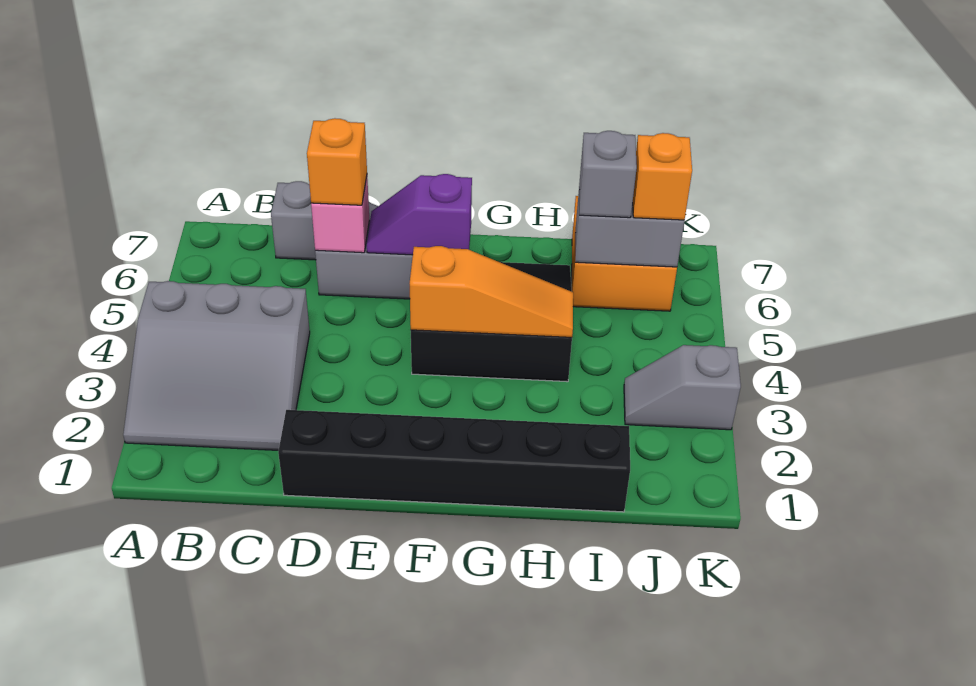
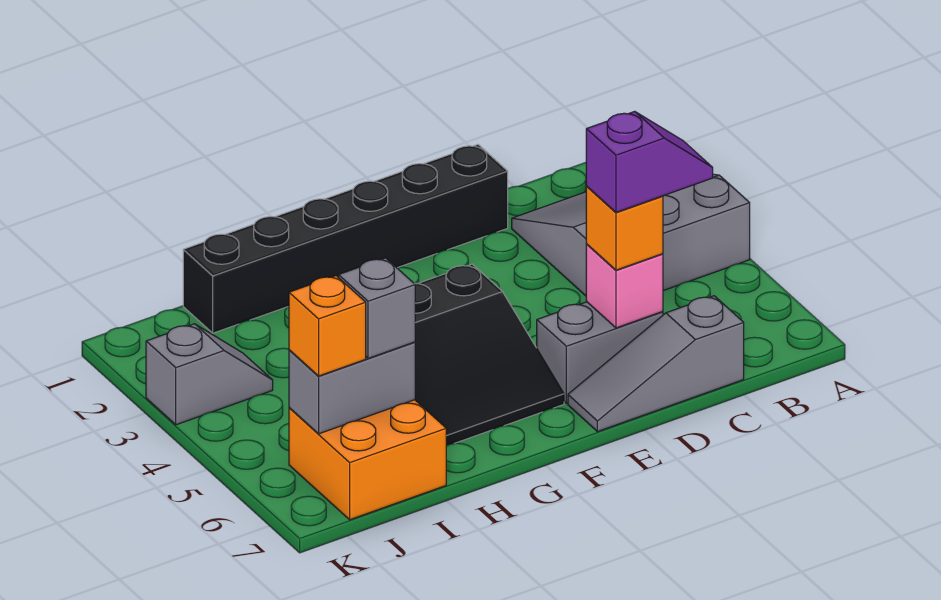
purple slope E6:F6 level 2 top F -> purple slope C6:D6 level 4 top D
orange slope F4:H4 level 2 top F -> none

